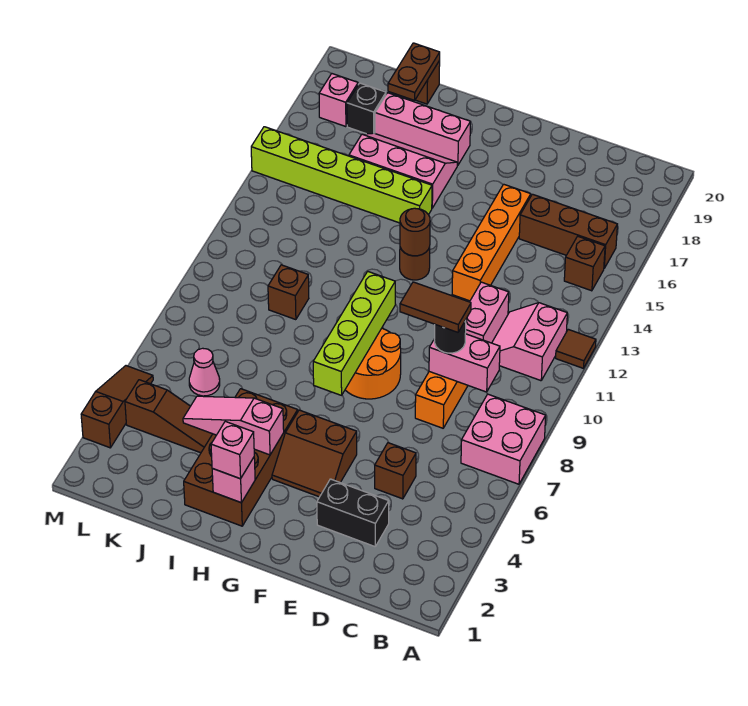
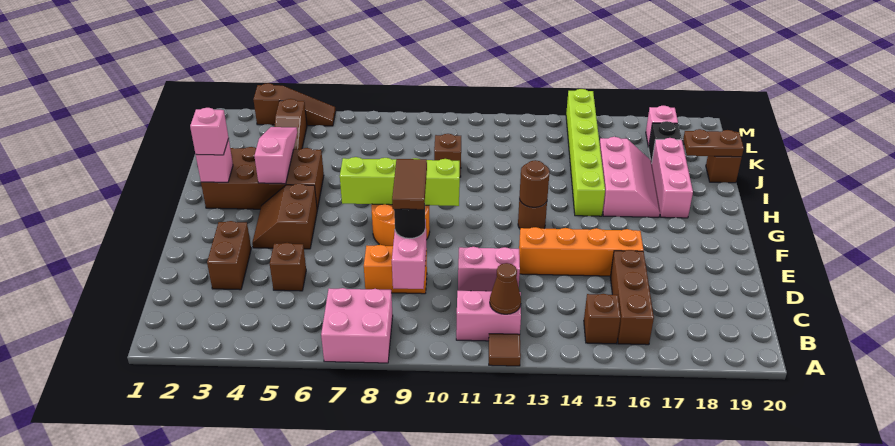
none -> brown cone B12 level 2
black brick D3:E3 level 1 -> brown brick D3:E3 level 1
pink cone K6 level 1 -> none

